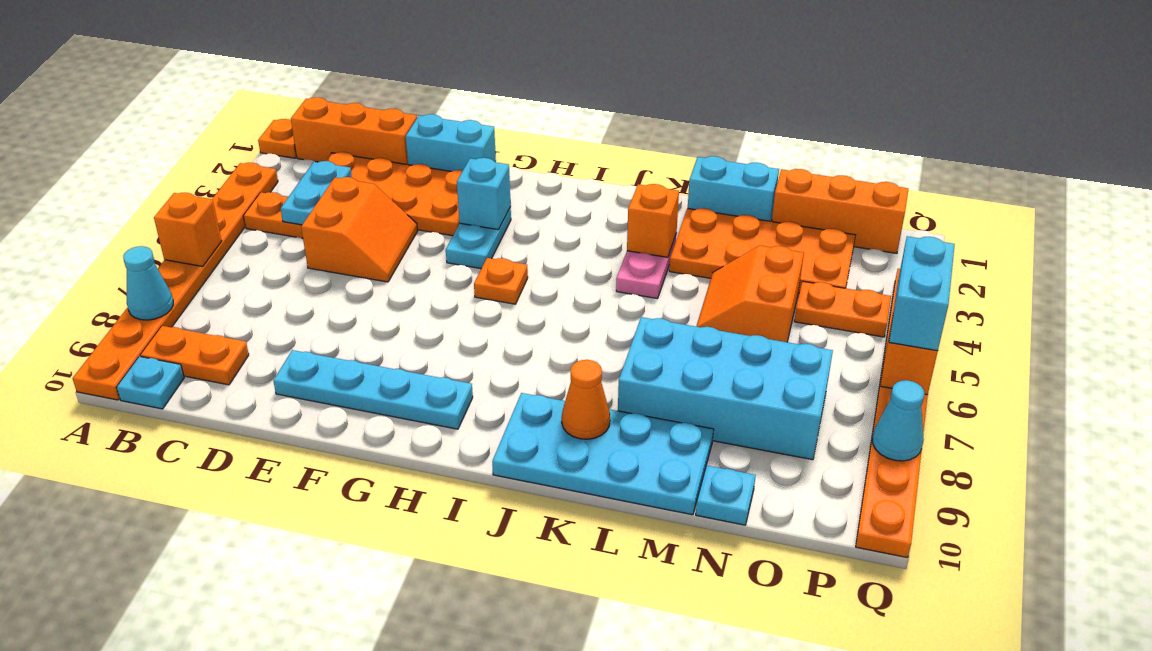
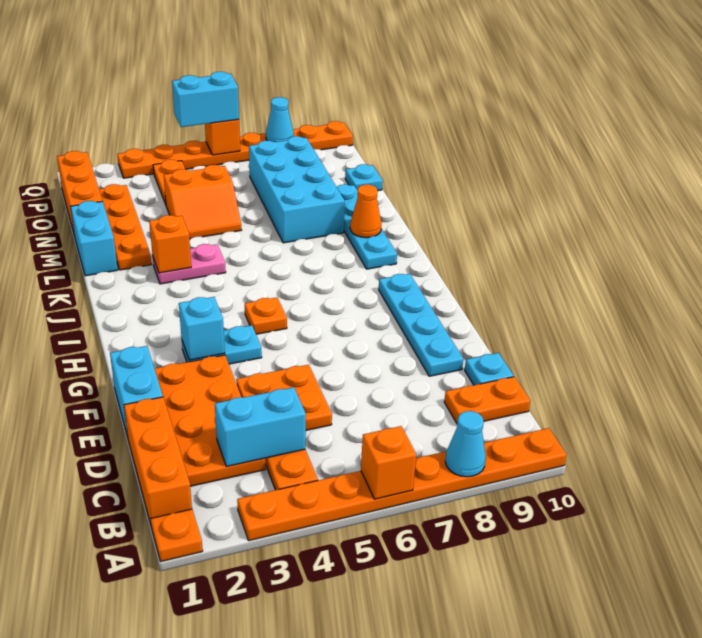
orange plate B9:C9 level 1 -> orange plate C9:C10 level 1
cyan plate B10 level 1 -> cyan plate D10 level 1
cyan plate C3:C4 level 2 -> cyan brick C3:C4 level 2
orange slope D4:E5 level 1 top D -> orange plate D4:E5 level 1
cyan plate J9:M10 level 1 -> cyan plate J9:M9 level 1
orange plate L2:O3 level 1 -> orange plate L2:O2 level 1

